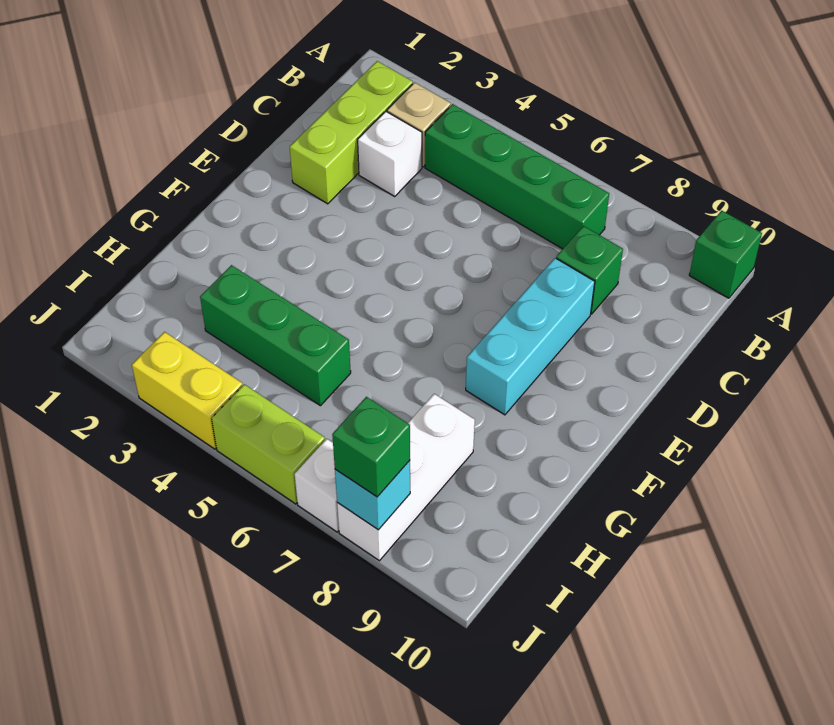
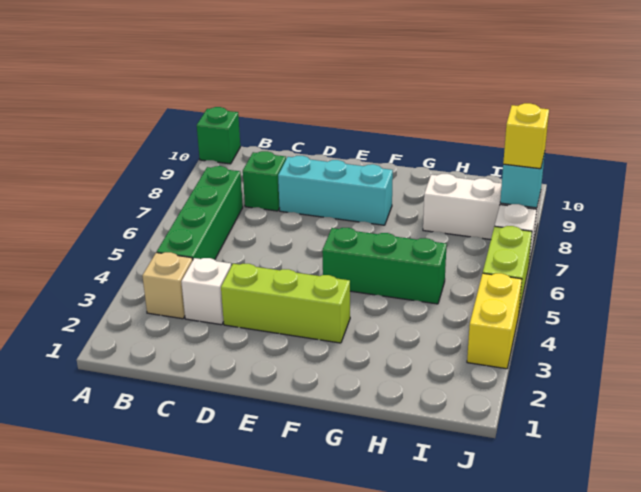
lime brick B2:D2 level 1 -> lime brick D3:F3 level 1
green brick H3:H5 level 1 -> green brick F5:H5 level 1
green brick J8 level 3 -> yellow brick J8 level 3

